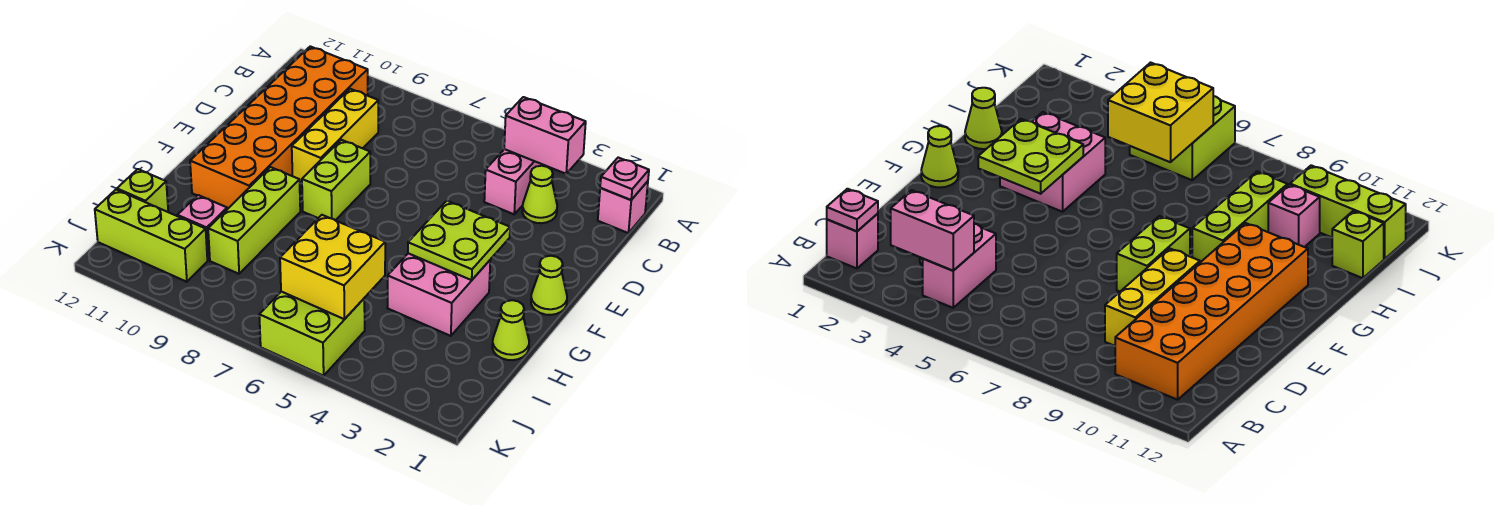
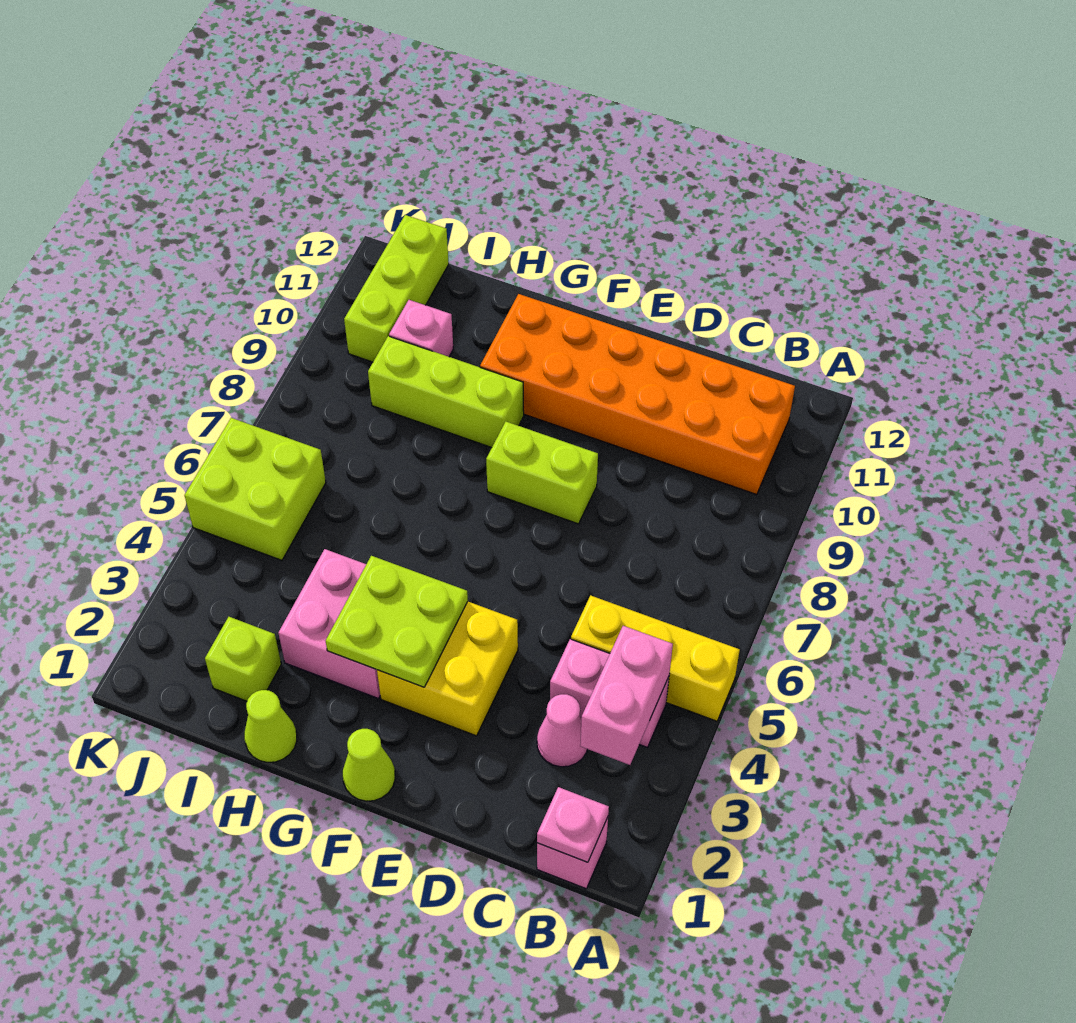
lime cone C3 level 1 -> pink cone C3 level 1
yellow brick C9:E9 level 1 -> yellow brick A5:C5 level 1
yellow brick I5:J6 level 2 -> yellow brick E3:F4 level 1
lime brick I12 level 1 -> lime brick I2 level 1

